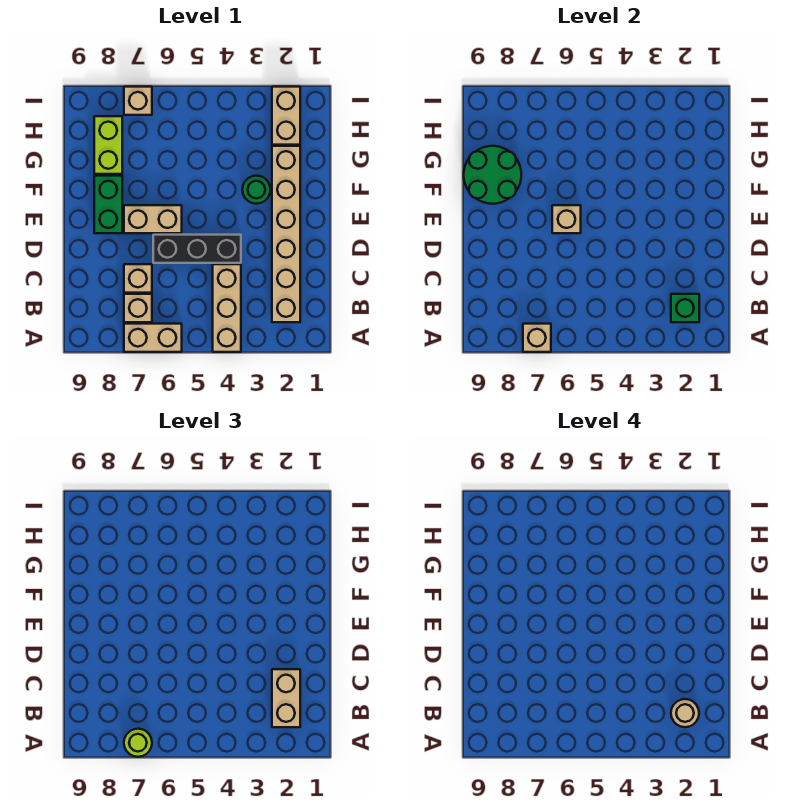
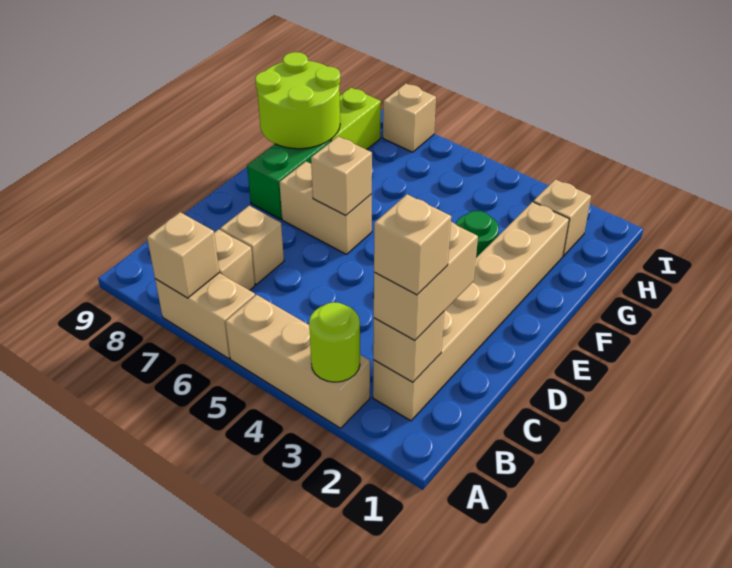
tan brick A4:C4 level 1 -> tan brick A3:A5 level 1
lime round brick A7 level 3 -> lime round brick A3 level 2
green brick B2 level 2 -> tan brick B2 level 2
tan round brick B2 level 4 -> tan brick B2 level 4
black brick D4:D6 level 1 -> none
green round brick F8:G9 level 2 -> lime round brick F8:G9 level 2
tan brick H2:I2 level 1 -> tan brick H2 level 1

